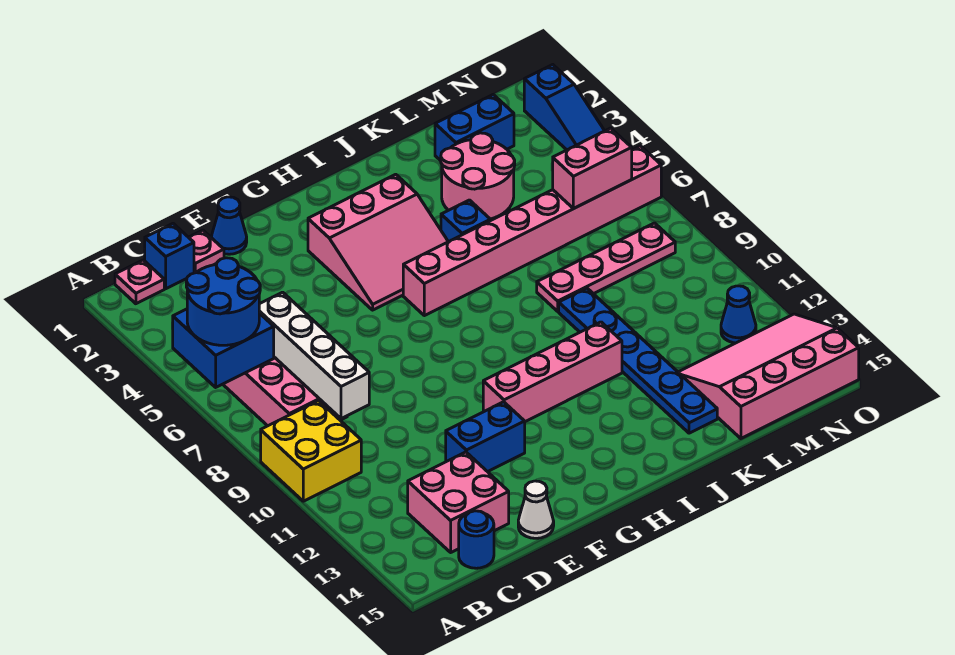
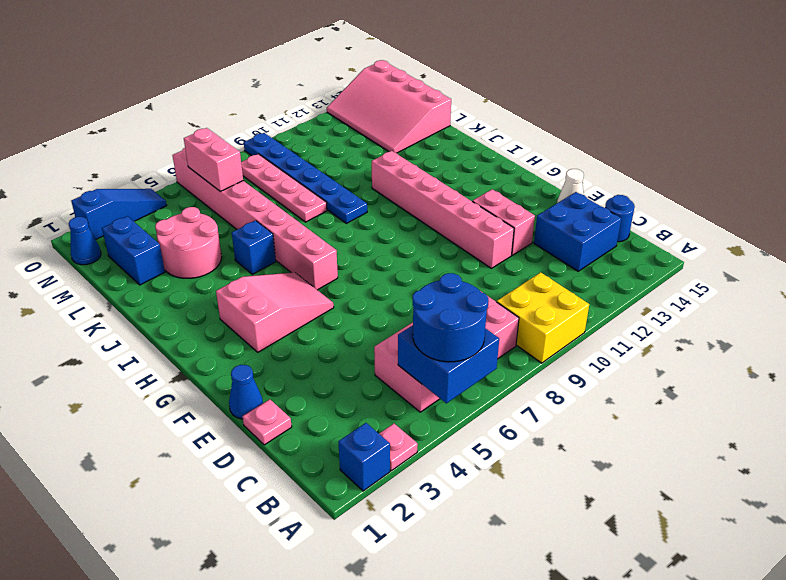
pink plate B1 level 1 -> pink plate A3 level 1
blue brick C1 level 1 -> blue brick A2 level 1
white brick C6:C9 level 2 -> none
pink brick C13:D14 level 1 -> blue brick C13:D14 level 1
blue brick E12:F12 level 1 -> pink brick E12:F12 level 1
pink slope G3:I5 level 1 top 3 -> pink slope G3:H5 level 1 top 3
pink brick G11:J11 level 1 -> pink brick E11:J11 level 1
blue plate K9:K14 level 1 -> blue plate J9:O9 level 1
blue cone N12 level 1 -> blue cone N1 level 1

